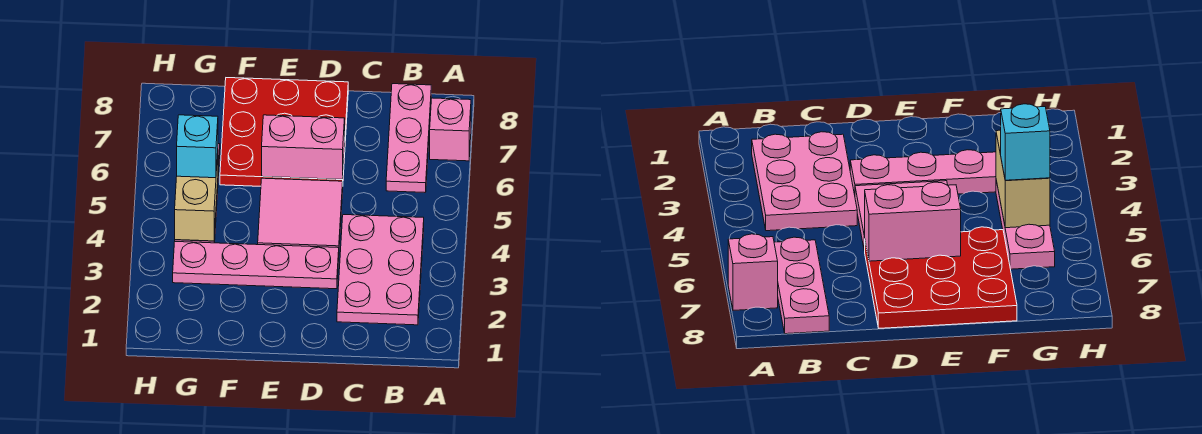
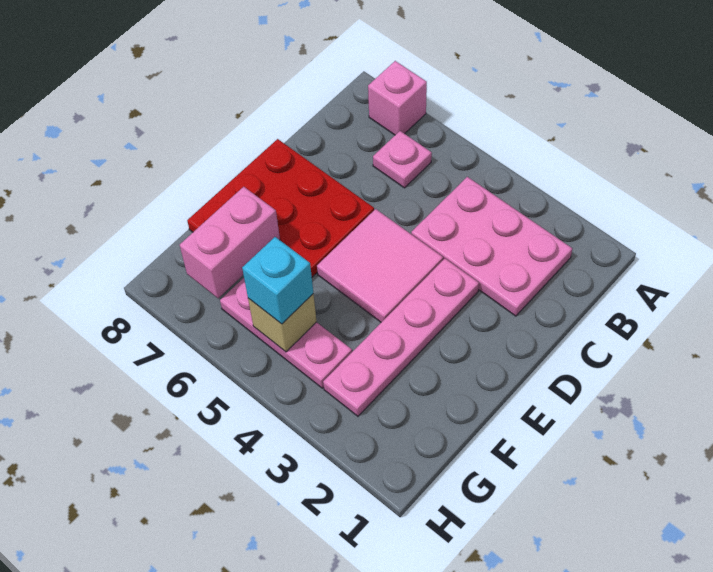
pink plate B6:B8 level 1 -> pink plate B6 level 1
pink brick D6:E6 level 2 -> pink brick F7:G7 level 2
tan brick G4:G5 level 2 -> tan brick G5 level 2

